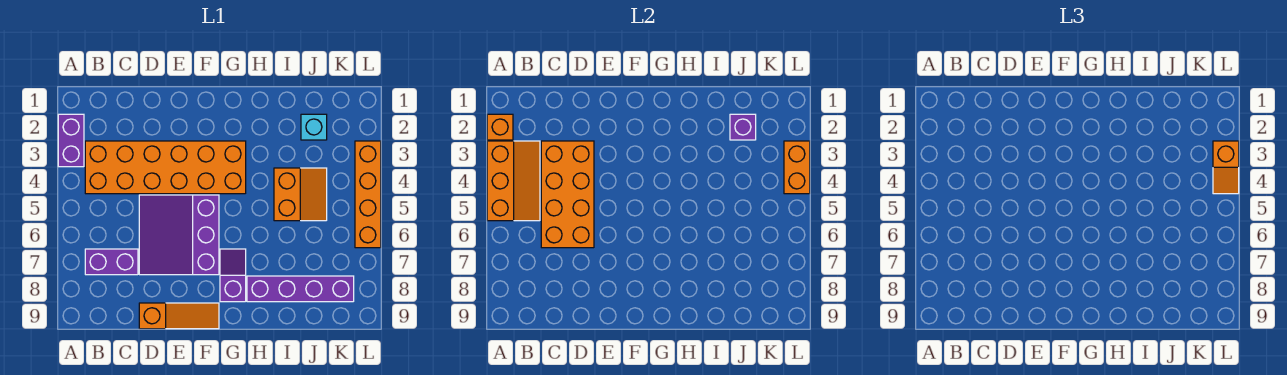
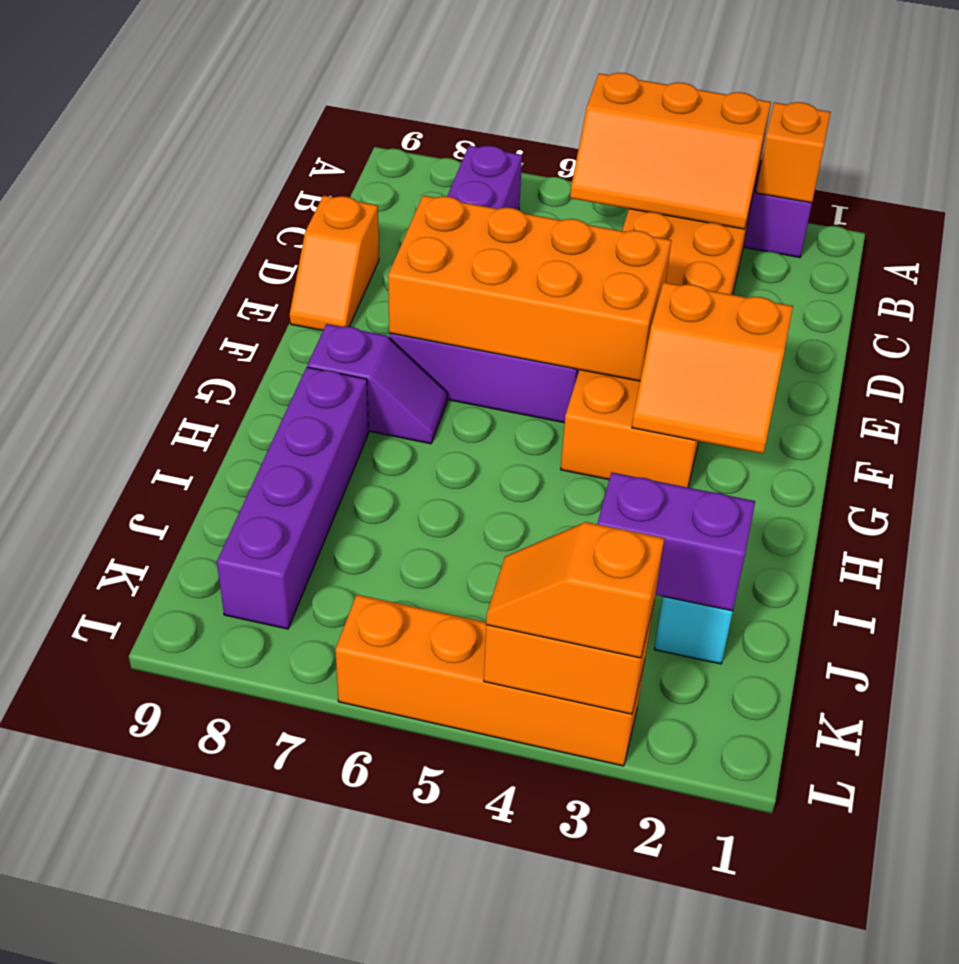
orange brick C3:D6 level 2 -> orange brick E4:F7 level 2
orange slope D9:F9 level 1 top D -> orange slope D9:E9 level 1 top D
orange slope I4:J5 level 1 top I -> orange slope F2:G3 level 2 top F
purple brick J2 level 2 -> purple brick J2:J3 level 2

